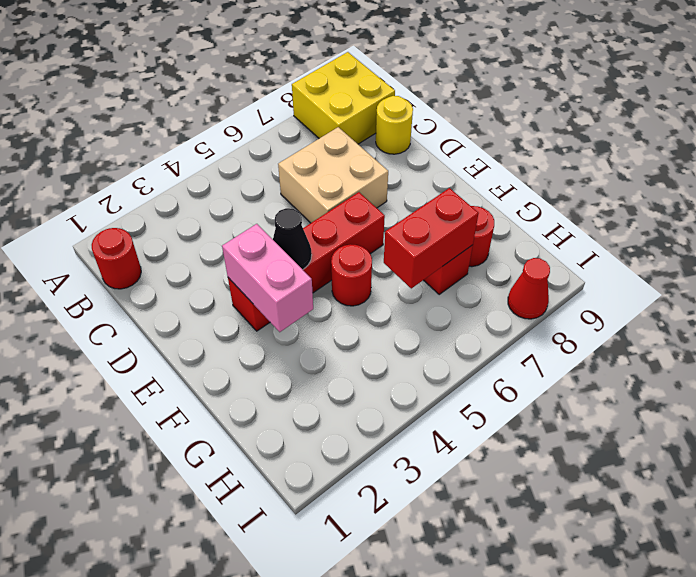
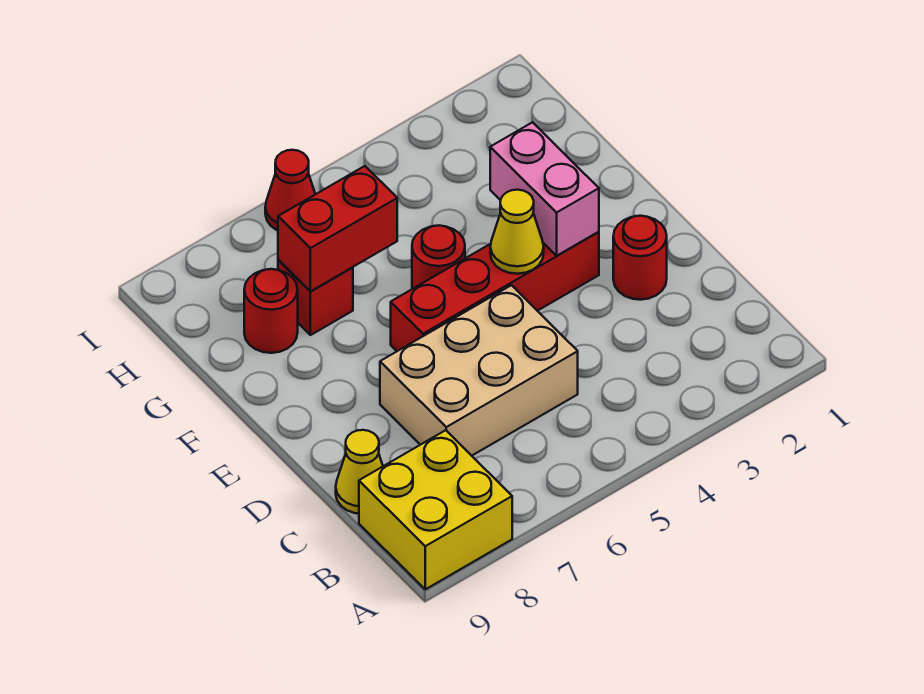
red round brick B1 level 1 -> red round brick D2 level 1
tan brick C6:D7 level 1 -> tan brick C5:D7 level 1
yellow round brick C9 level 1 -> yellow cone C9 level 1
black cone E4 level 2 -> yellow cone E4 level 2
red cone I8 level 1 -> red cone I6 level 1

